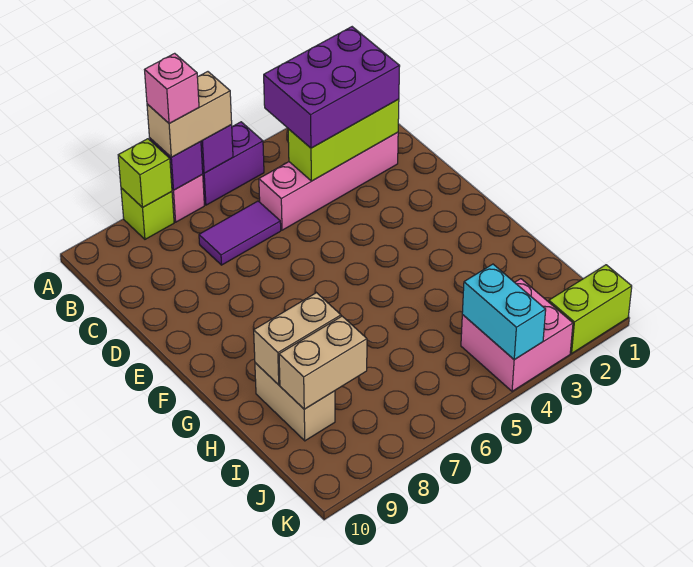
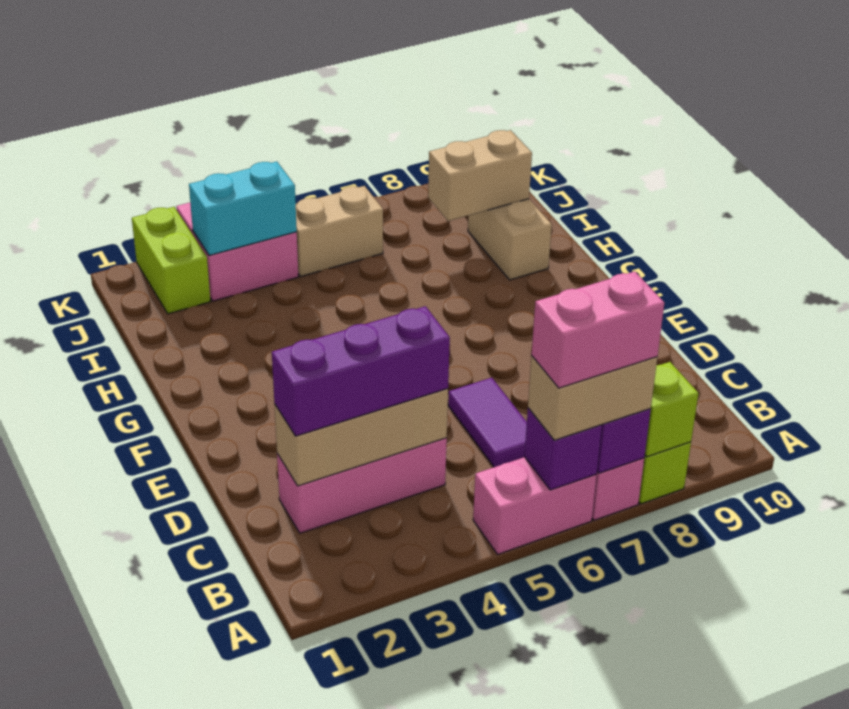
purple brick A5:A6 level 1 -> pink brick A5:A6 level 1
pink brick A7 level 4 -> pink brick A6:A7 level 4
purple brick B2:C4 level 3 -> purple brick C2:C4 level 3
pink brick C2:C5 level 1 -> pink brick C2:C4 level 1
lime brick C2:C4 level 2 -> tan brick C2:C4 level 2
purple tile C6:C7 level 1 -> purple tile C6:D6 level 1
tan brick H8:H9 level 2 -> tan brick J5:J6 level 1
cyan brick J4:K4 level 2 -> cyan brick J3:J4 level 2
lime brick K1:K2 level 1 -> lime brick J2:K2 level 1

